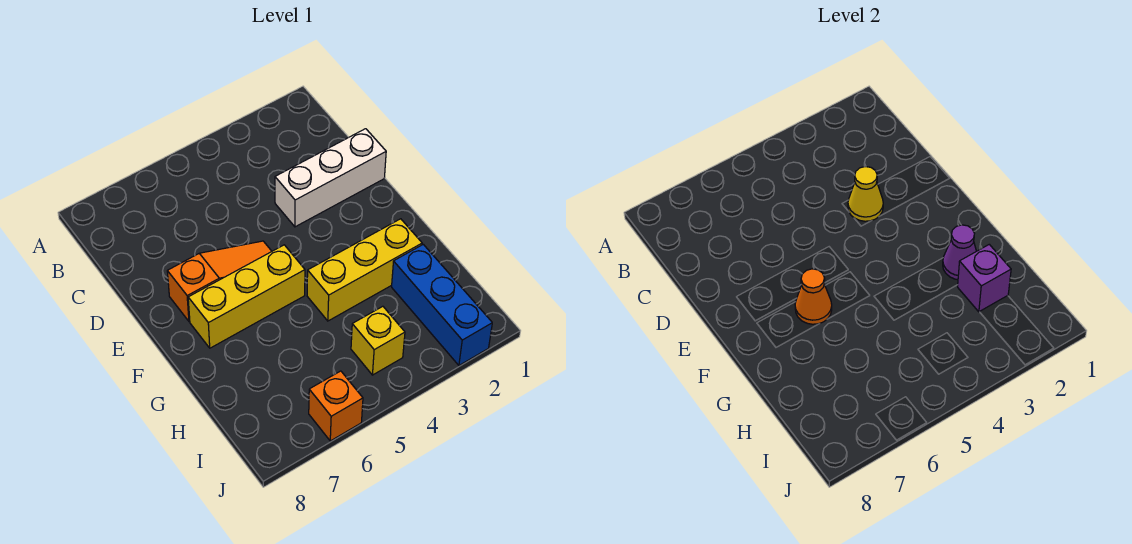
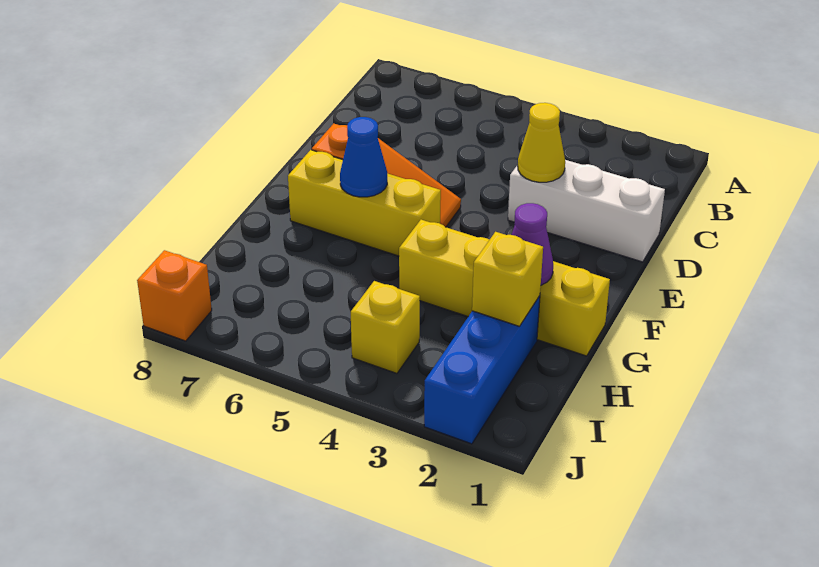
orange cone F6 level 2 -> blue cone F6 level 2
yellow brick G2:G4 level 1 -> yellow brick G1:G4 level 1
purple brick H2 level 2 -> yellow brick H2 level 2
orange brick J6 level 1 -> orange brick J8 level 1

